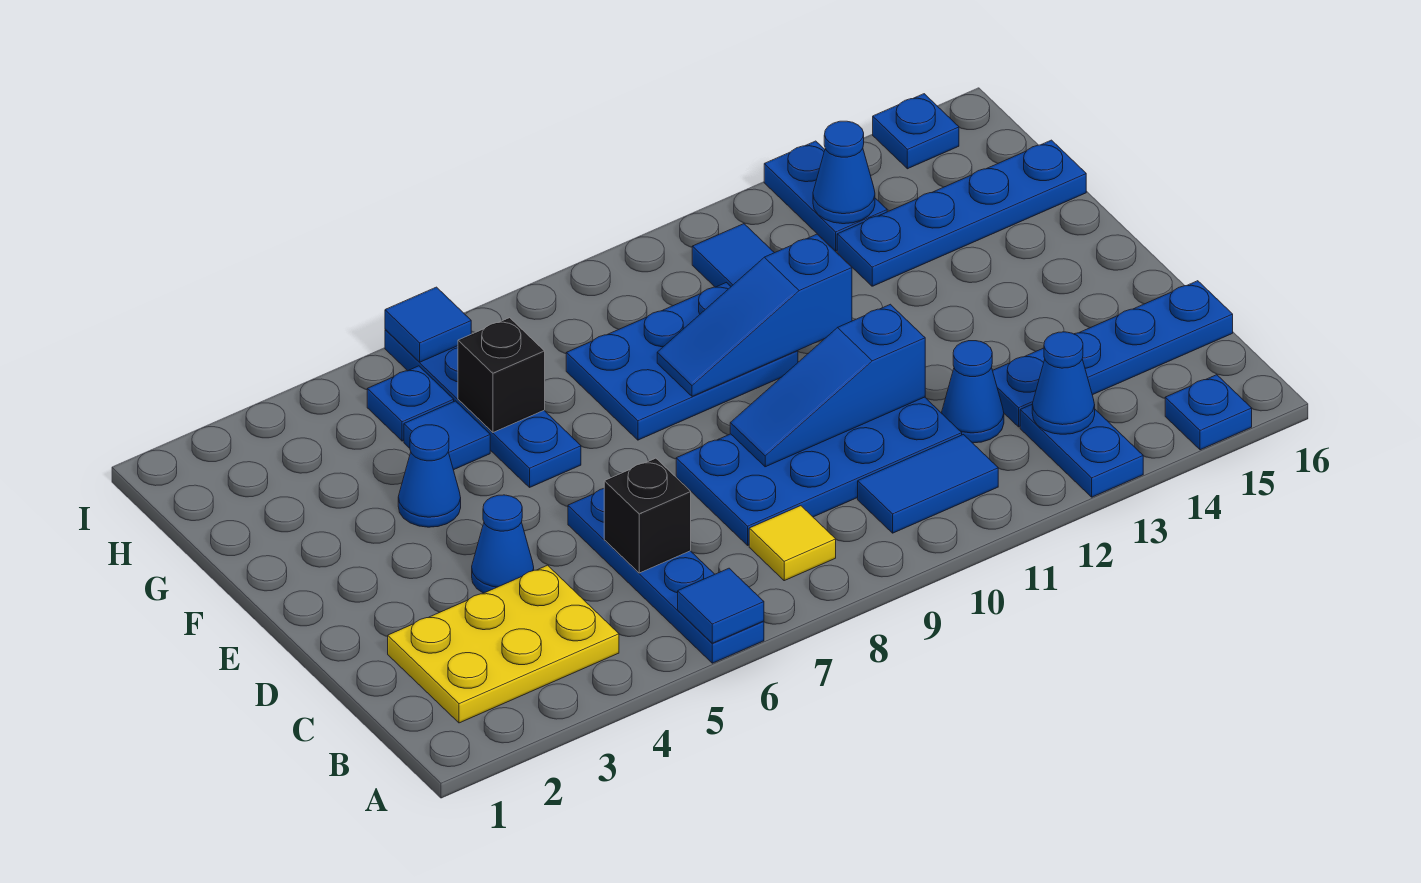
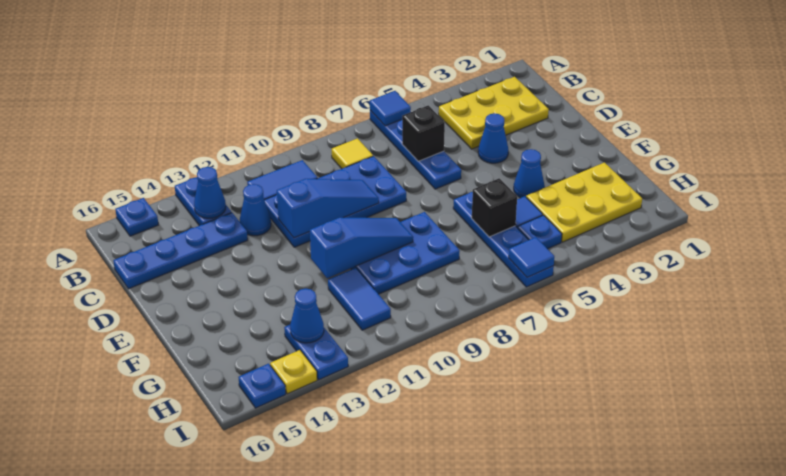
none -> yellow plate G2:H4 level 1
blue plate G13:G16 level 1 -> none
none -> yellow plate I14 level 1

